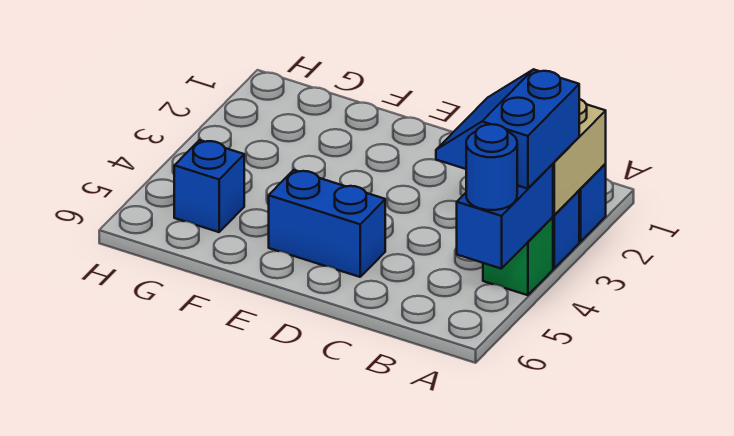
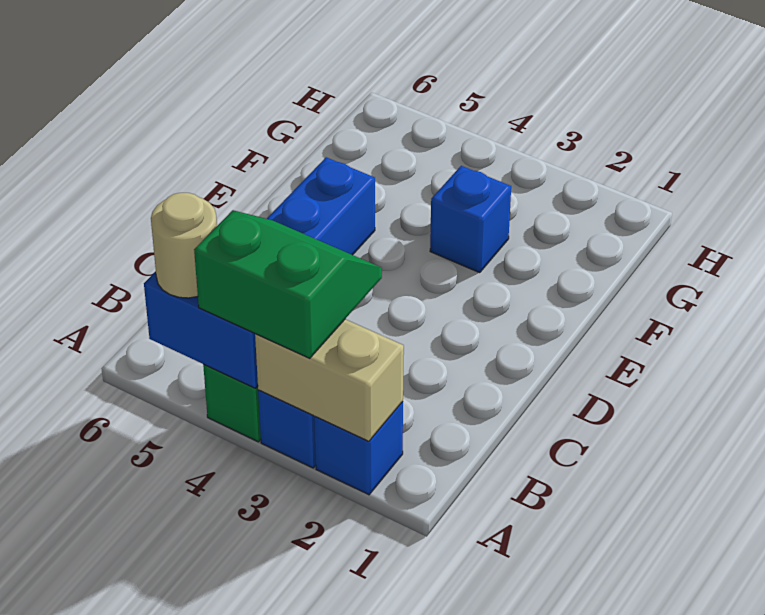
blue slope A3:B4 level 3 top A -> green slope A3:B4 level 3 top A
blue round brick A5 level 3 -> tan round brick A5 level 3
blue brick G5 level 1 -> blue brick F3 level 1

